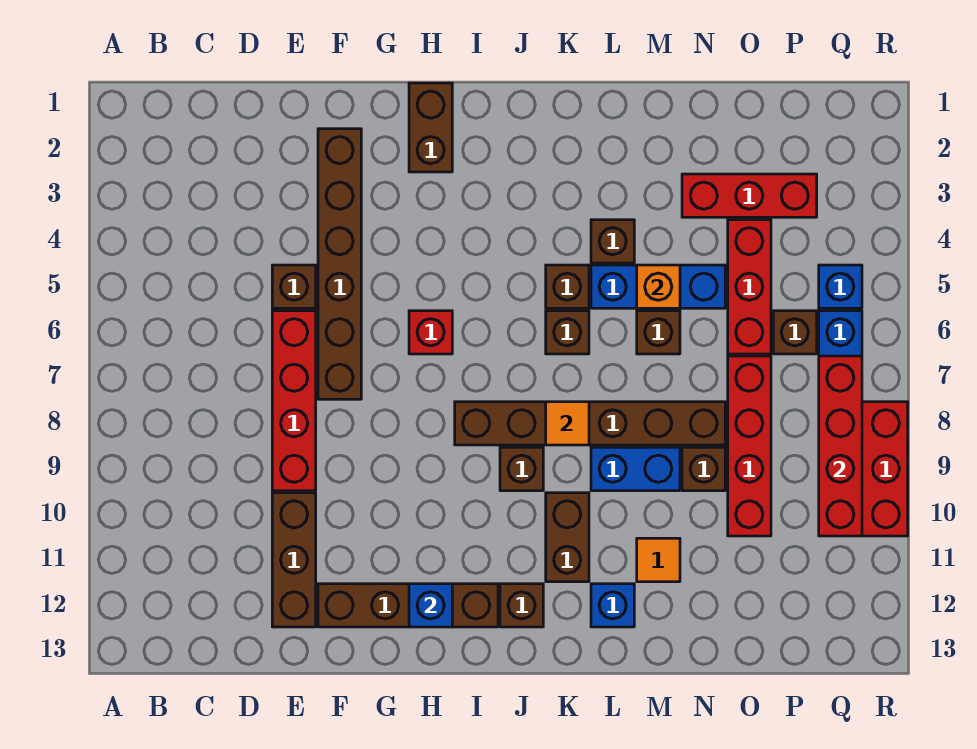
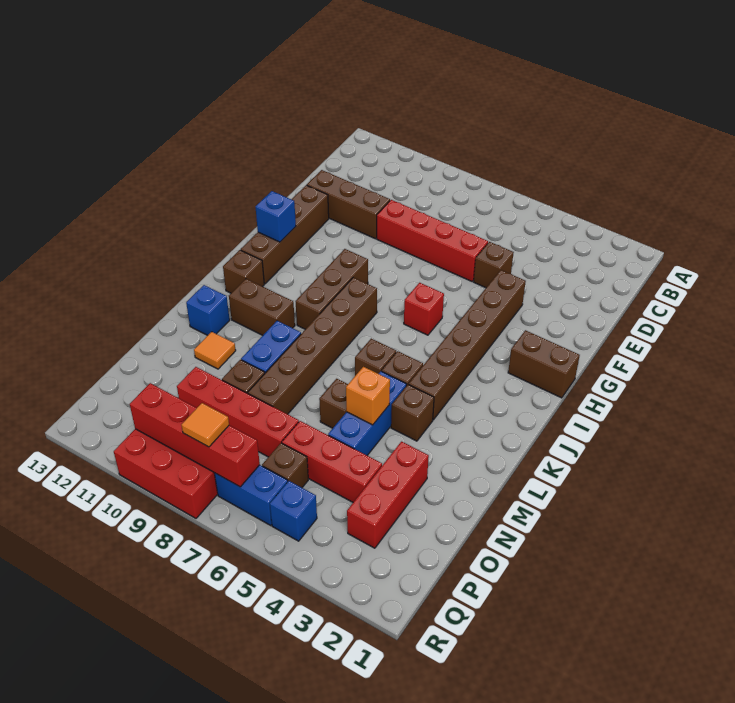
brown brick F2:F7 level 1 -> brown brick F4:K4 level 1
brown brick J9 level 1 -> brown brick H9:J9 level 1
orange tile K8 level 2 -> orange tile Q8 level 3

